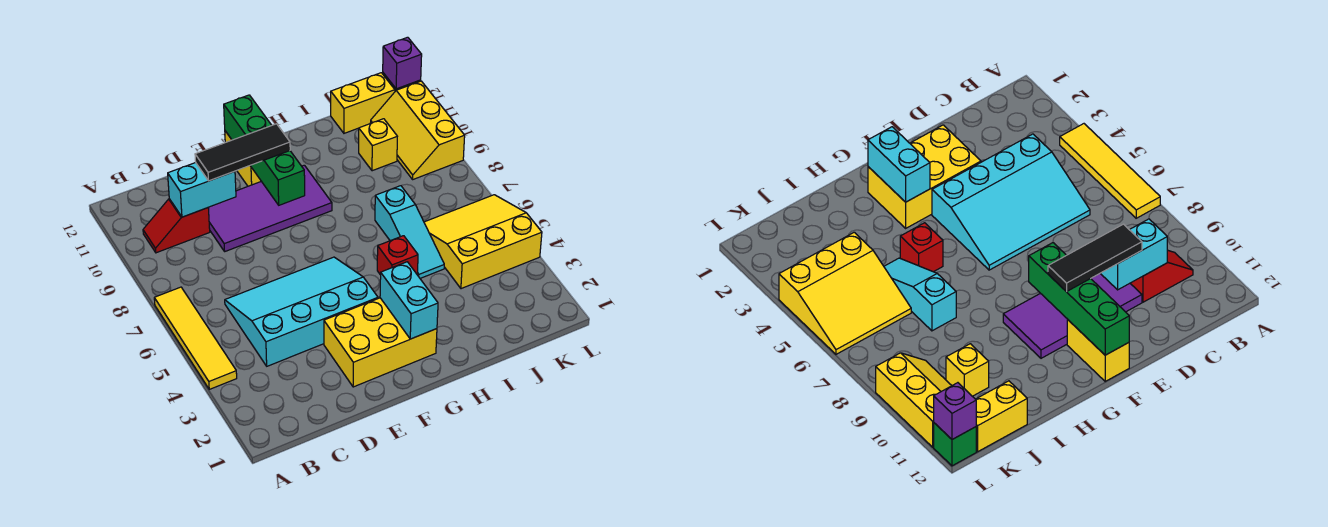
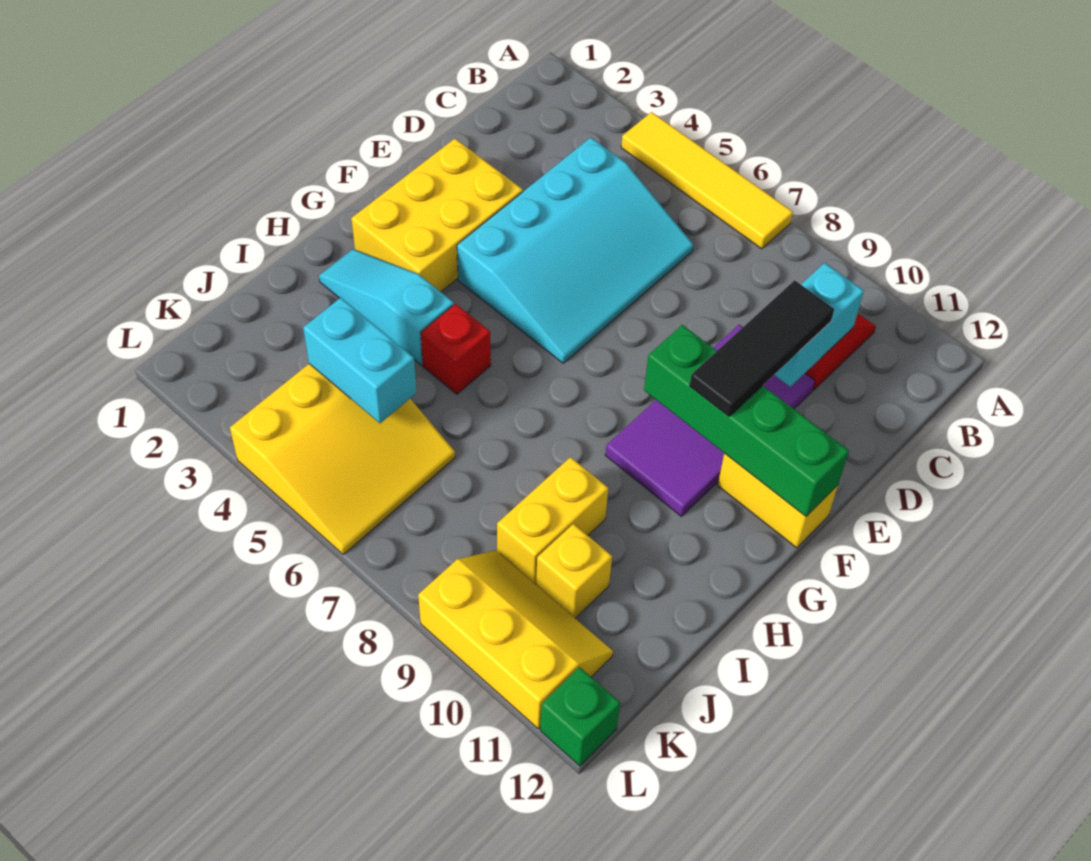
cyan brick G2:G3 level 2 -> cyan brick J4:J5 level 2
cyan slope I5:I7 level 1 top 7 -> cyan slope H2:H4 level 1 top 4
yellow brick J12:K12 level 1 -> yellow brick I9:J9 level 1
purple brick L12 level 2 -> none

